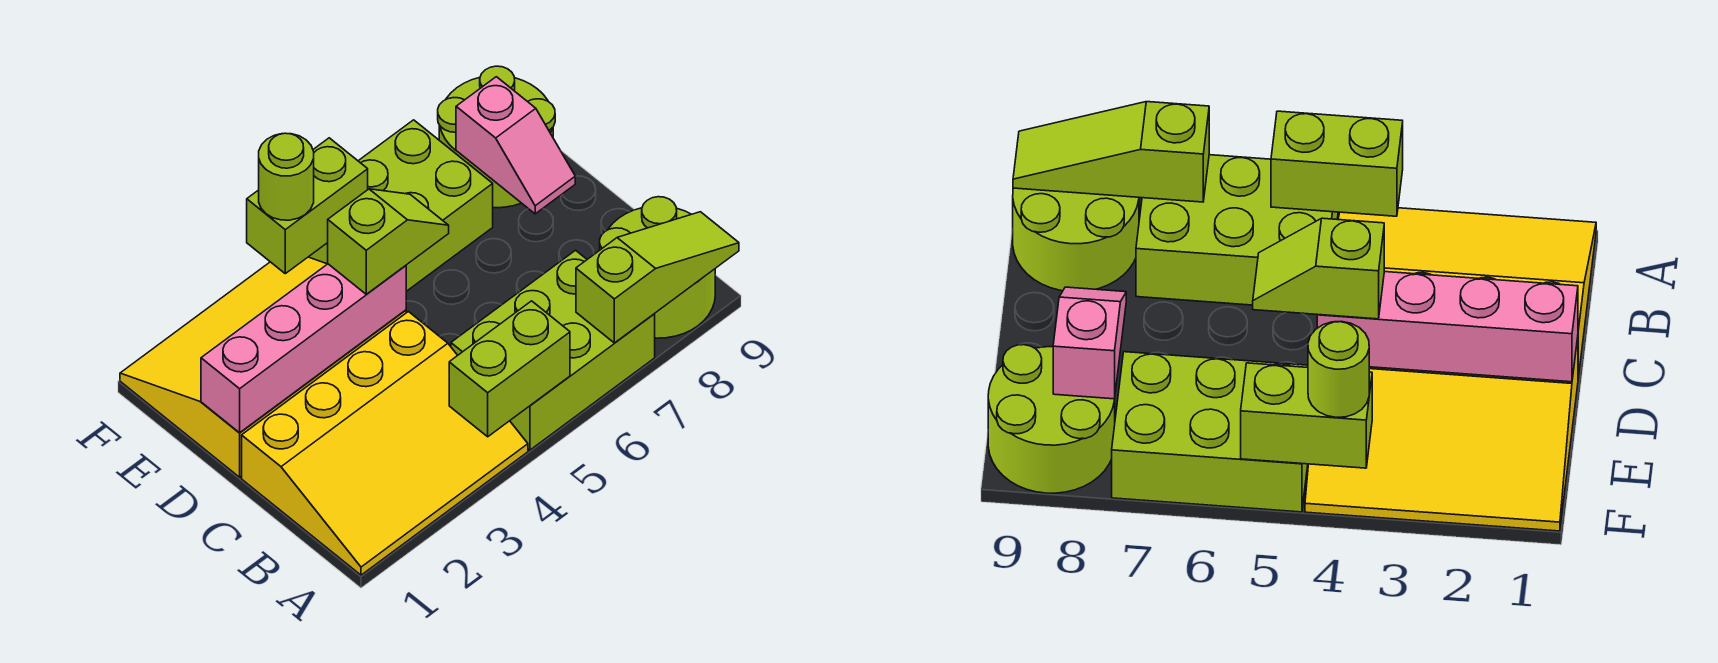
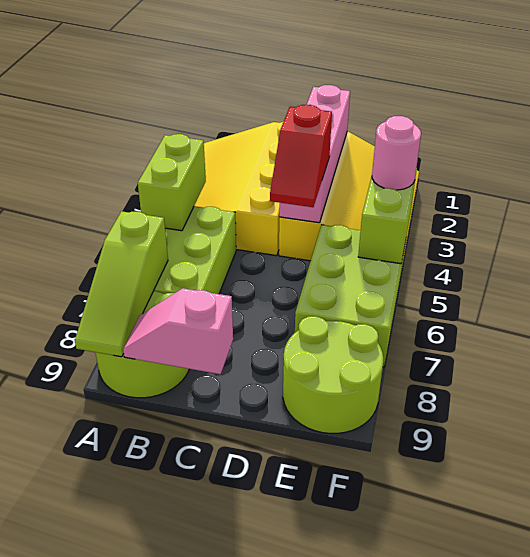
lime slope D4:D5 level 3 top 4 -> red slope D4:D5 level 3 top 4
pink slope D8:E8 level 2 top E -> pink slope B9:C9 level 2 top C
lime round brick F4 level 3 -> pink round brick F4 level 3

